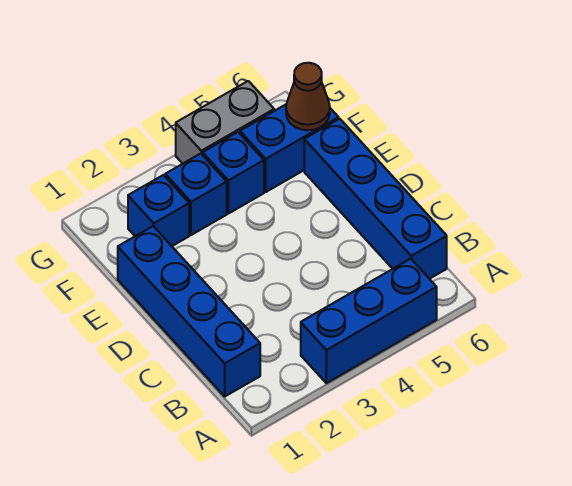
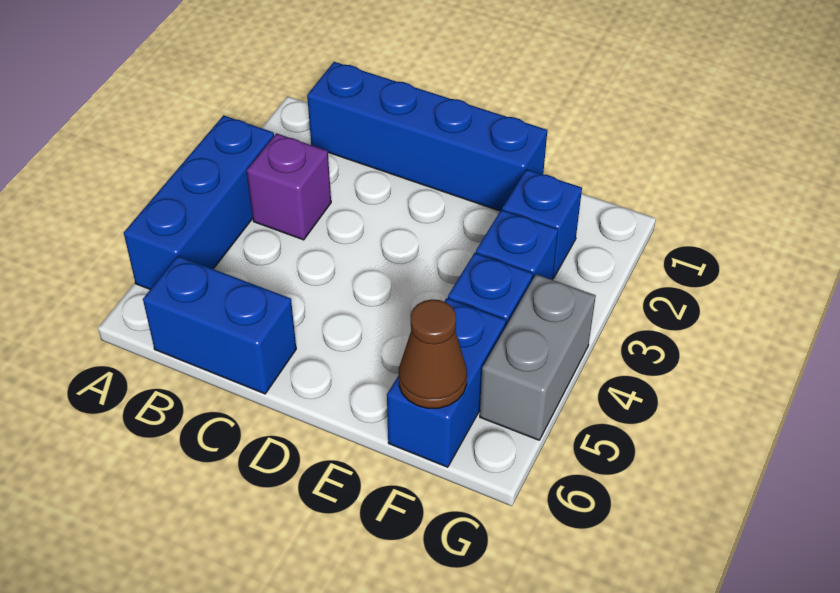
none -> purple brick B3 level 1
blue brick B6:E6 level 1 -> blue brick B6:C6 level 1

